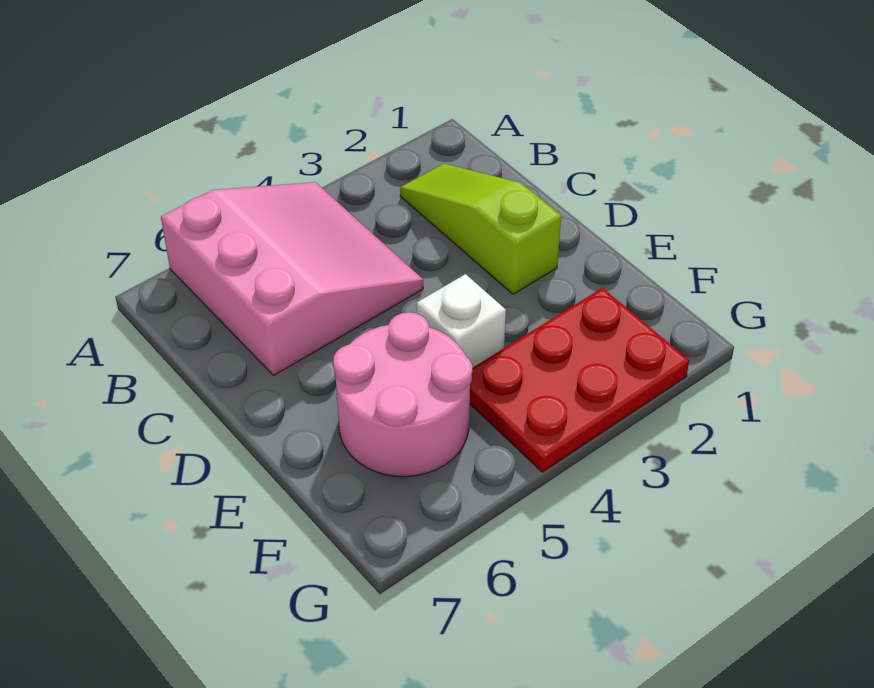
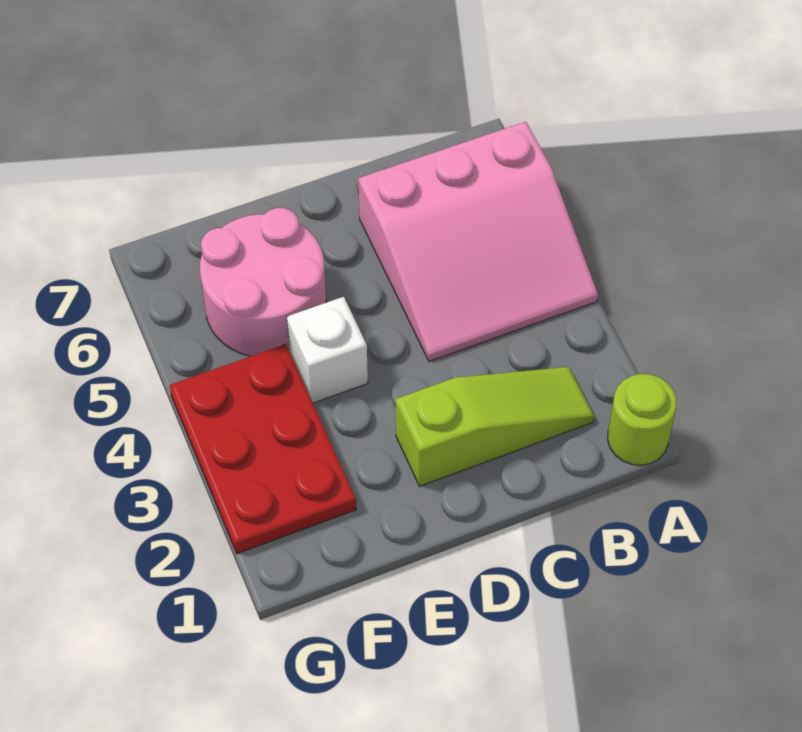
none -> lime round brick A1 level 1

